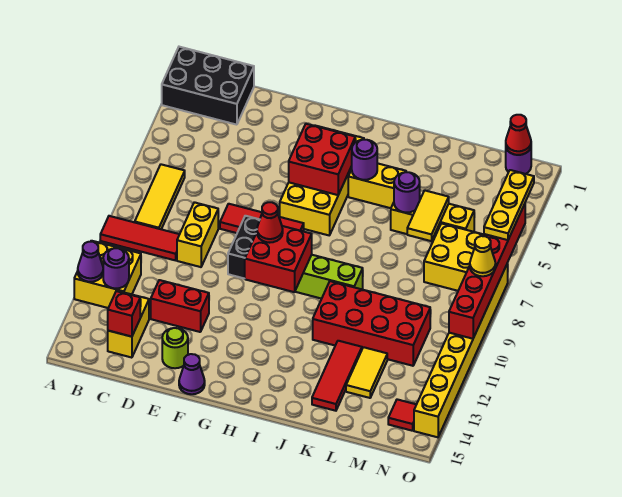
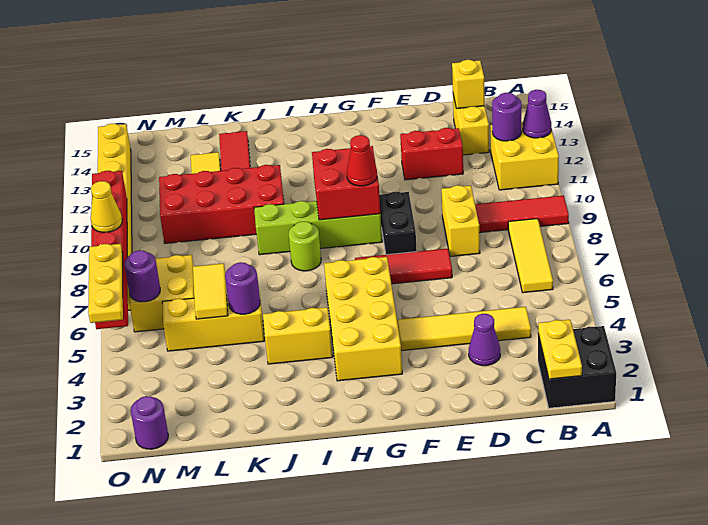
black brick A1:C2 level 1 -> black brick A1:B2 level 1
none -> yellow plate B1:B2 level 2
none -> yellow tile C4:F4 level 1
red brick C14 level 2 -> yellow brick C14 level 2
lime round brick E14 level 1 -> lime round brick I8 level 1
purple cone F15 level 1 -> purple cone D3 level 1
red brick G4:H5 level 2 -> none
purple round brick I4 level 2 -> purple round brick N6 level 2
red cone N1 level 2 -> none
red tile N14 level 1 -> none

